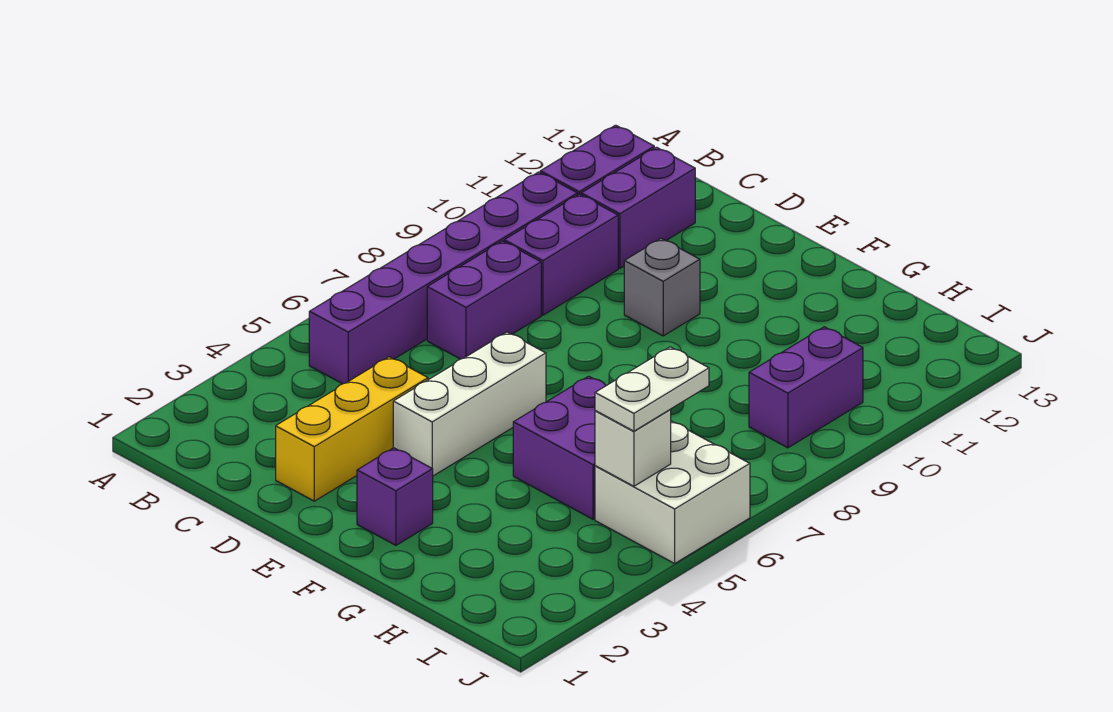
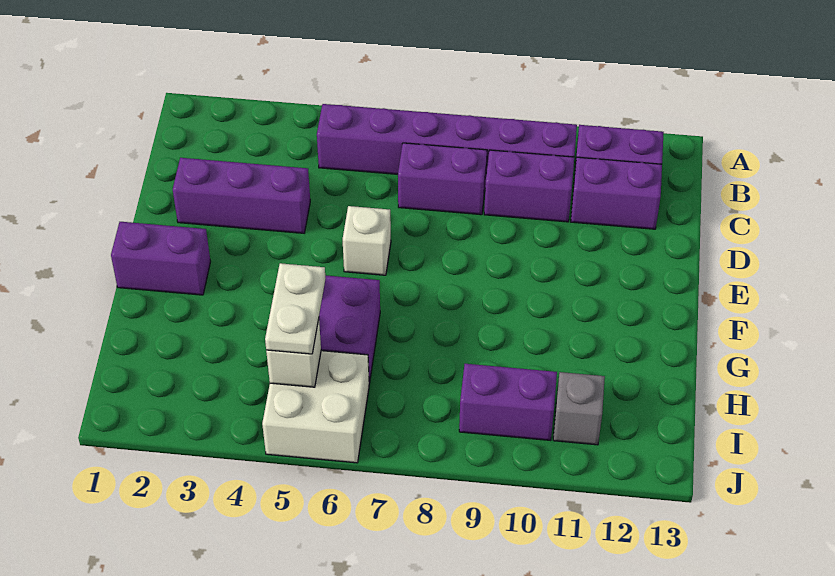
yellow brick D2:D4 level 1 -> purple brick D2:D4 level 1
white brick E4:E6 level 1 -> white brick E6 level 1
grey brick E10 level 1 -> grey brick I11 level 1
purple brick F2 level 1 -> purple brick F1:F2 level 1
white plate I5:I6 level 3 -> white plate H5:I5 level 3

